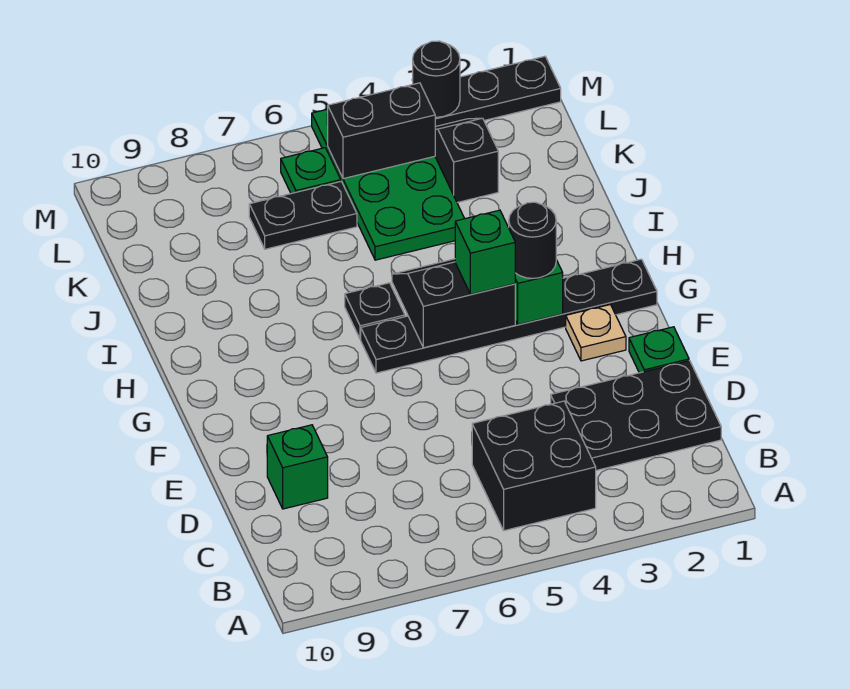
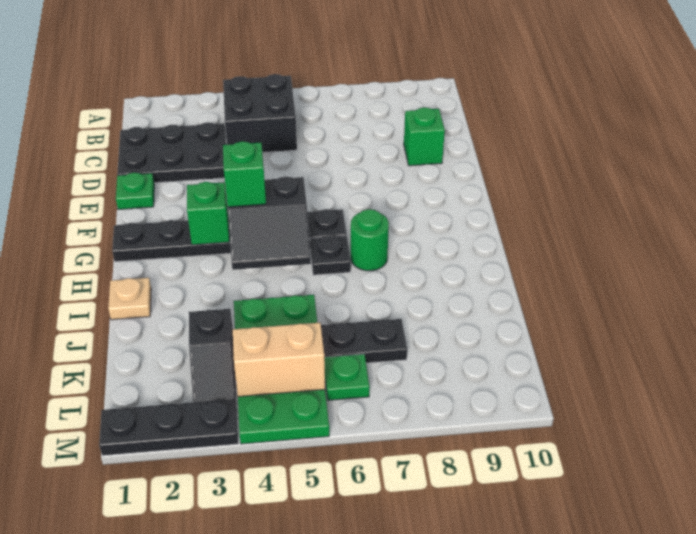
tan plate F2 level 1 -> tan plate I1 level 1
black round brick G3 level 3 -> none
none -> green round brick H7 level 1
black brick L4:L5 level 2 -> tan brick L4:L5 level 2
black round brick M3 level 2 -> none

